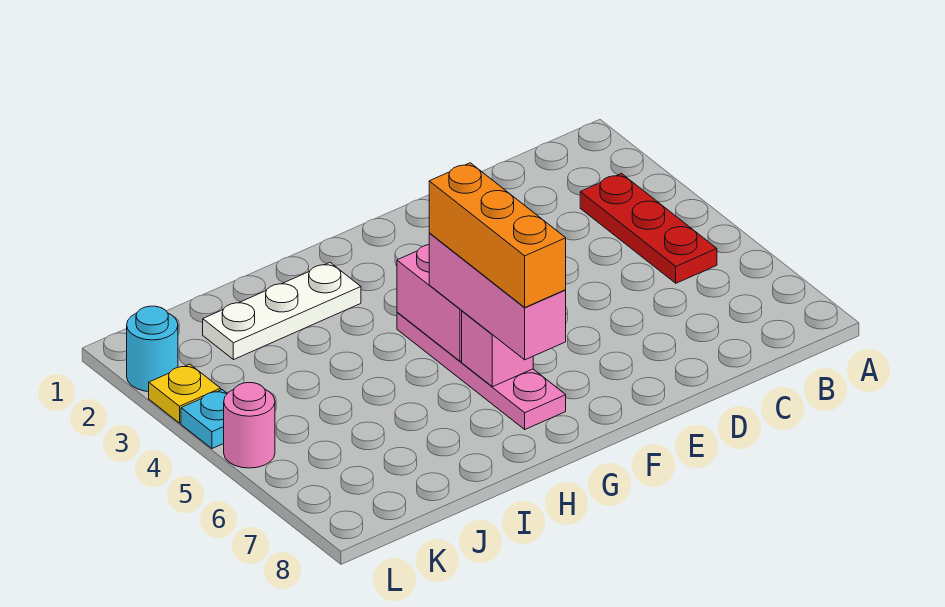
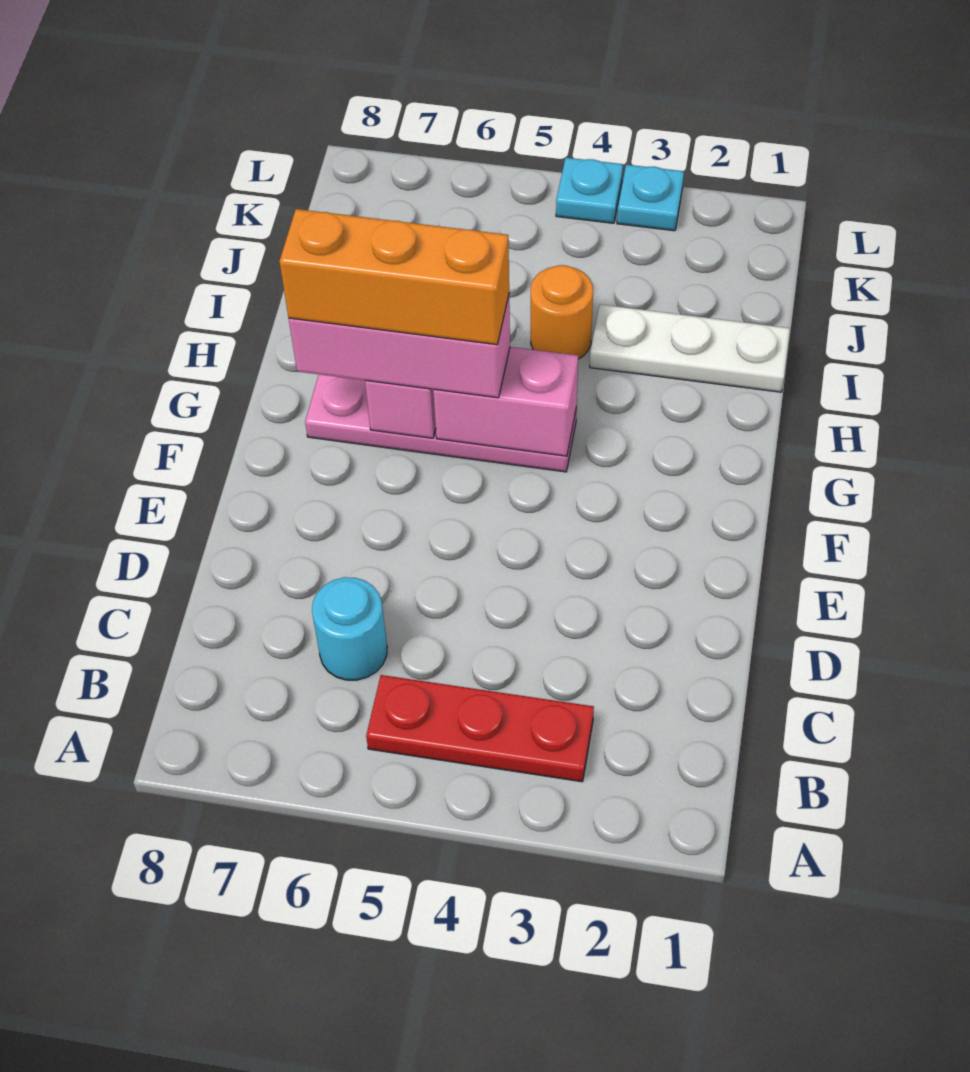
white plate H2:J2 level 1 -> white plate I1:I3 level 1
none -> orange round brick I4 level 1
cyan round brick L2 level 1 -> cyan round brick C6 level 1
yellow plate L3 level 1 -> cyan plate L3 level 1
pink round brick L5 level 1 -> none

